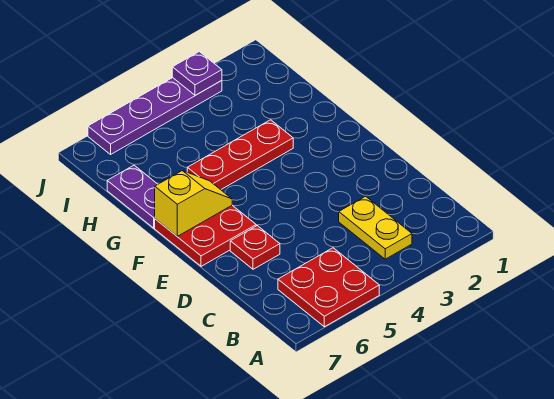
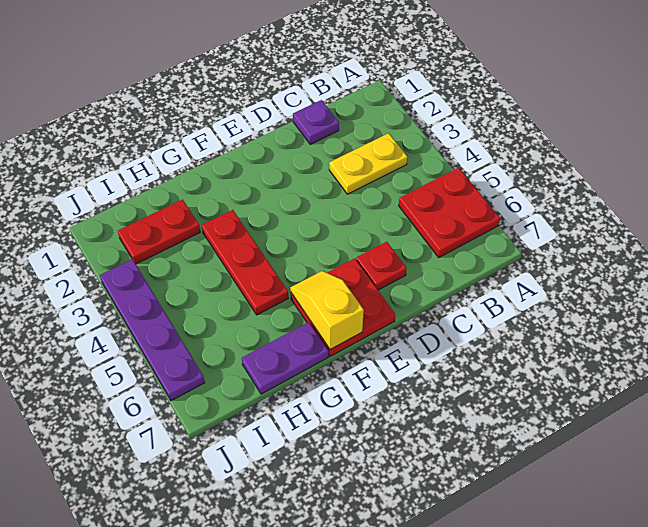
none -> red plate H2:I2 level 1
purple plate J3 level 2 -> purple plate C1 level 1

